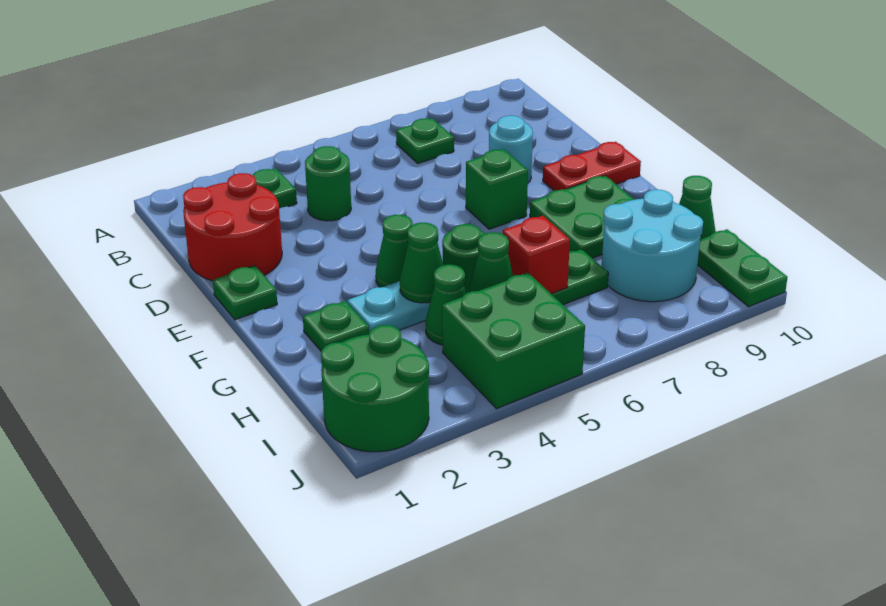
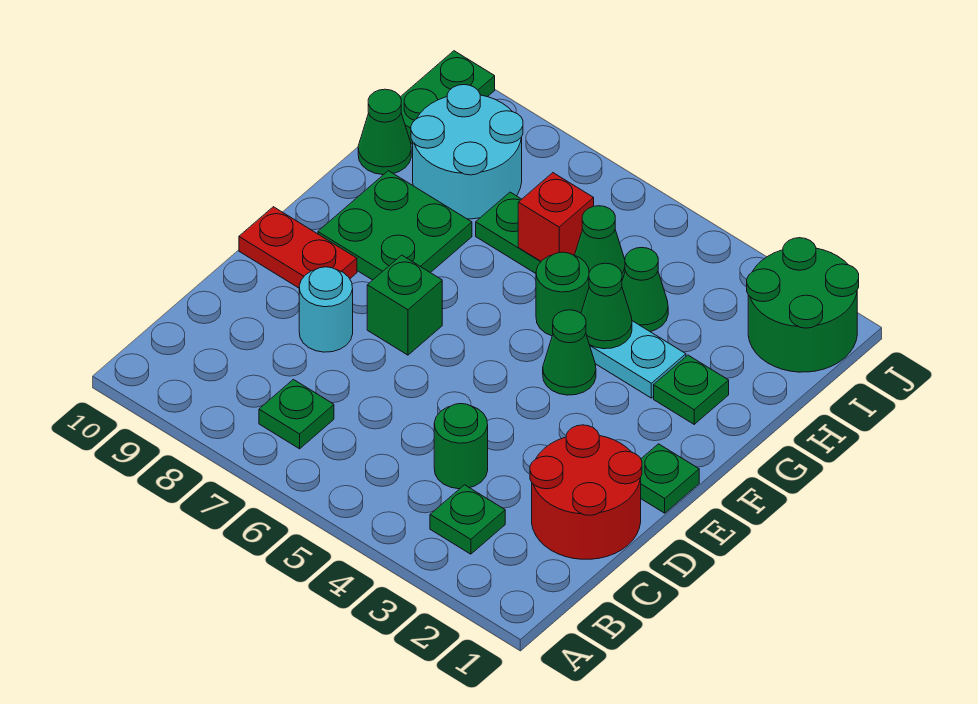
green brick I4:J5 level 1 -> none

